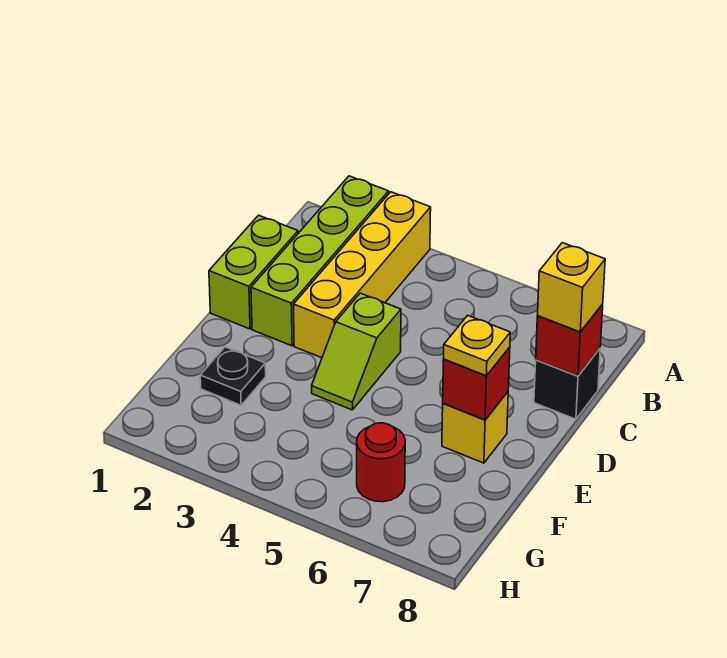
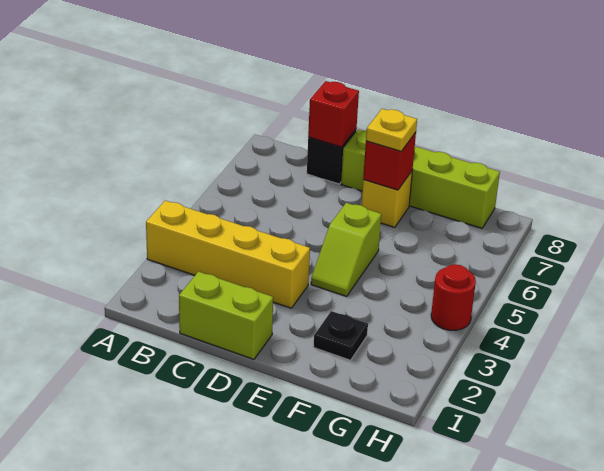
lime brick A2:D2 level 1 -> lime brick D8:G8 level 1
yellow brick C8 level 3 -> none
lime slope D4:E4 level 1 top D -> lime slope E4:E5 level 1 top 5
red round brick G6 level 1 -> red round brick H4 level 1

